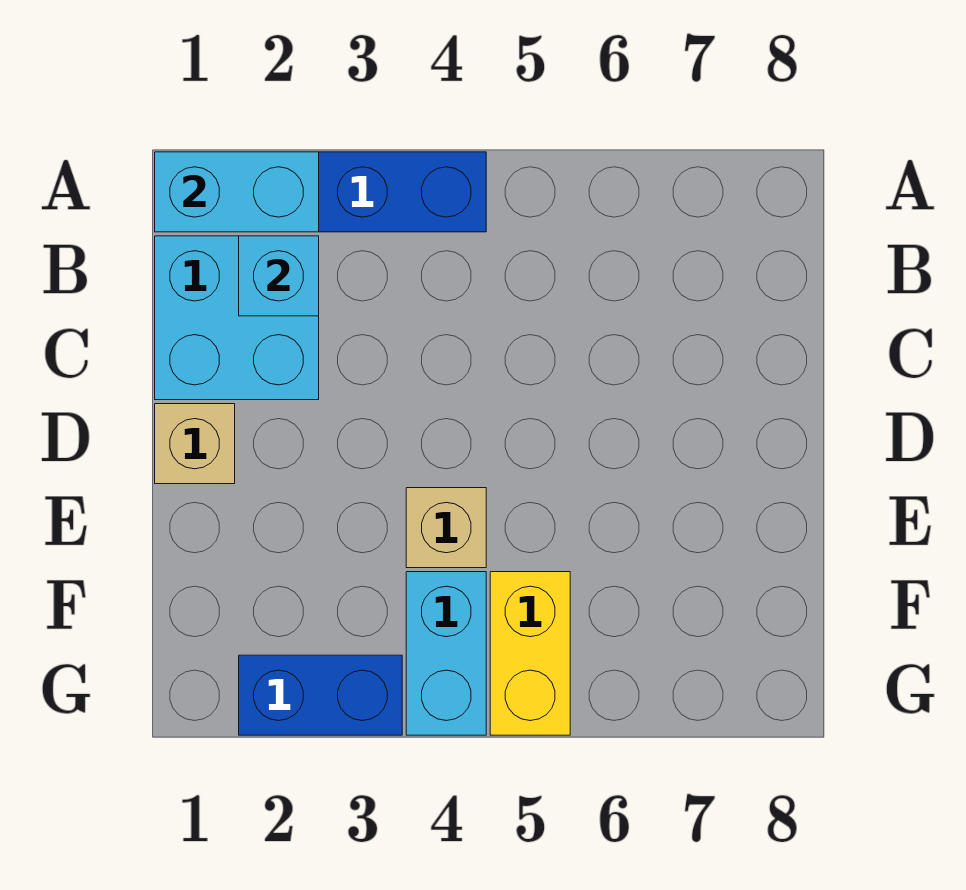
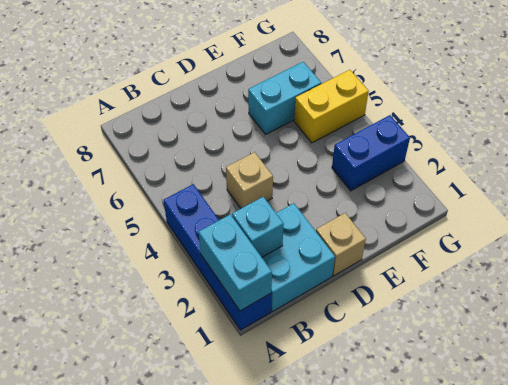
tan brick E4 level 1 -> tan brick C4 level 1
cyan brick F4:G4 level 1 -> cyan brick E6:F6 level 1
blue brick G2:G3 level 1 -> blue brick F3:G3 level 1

